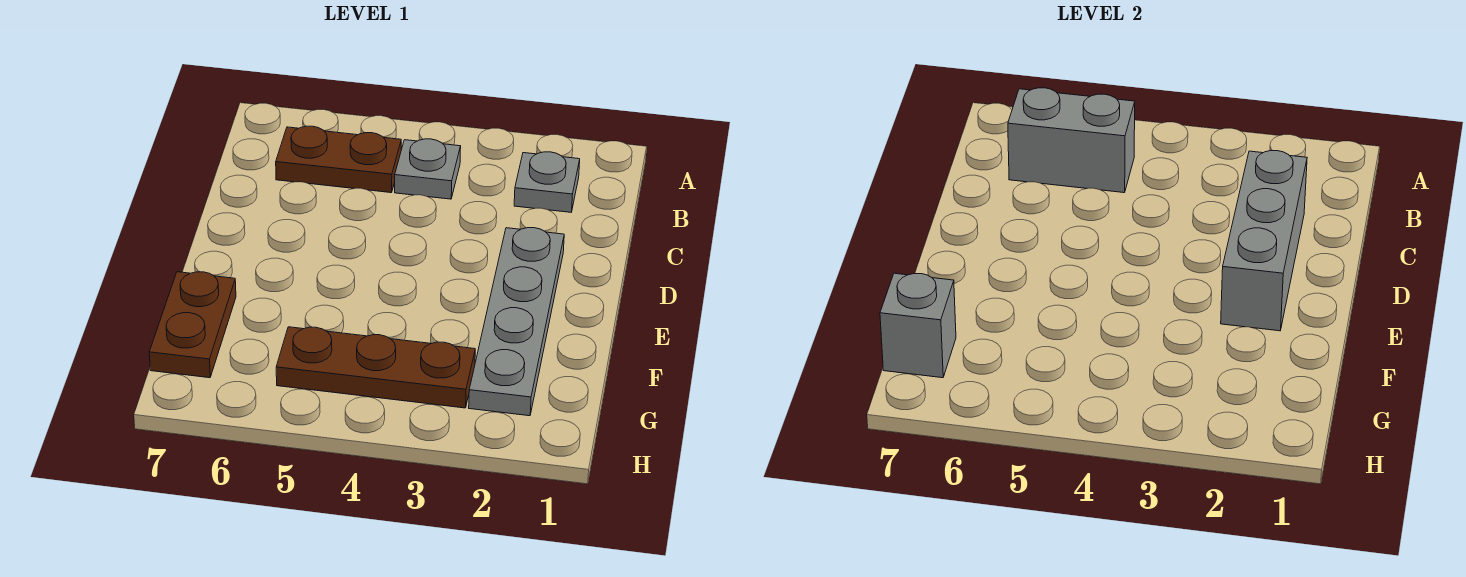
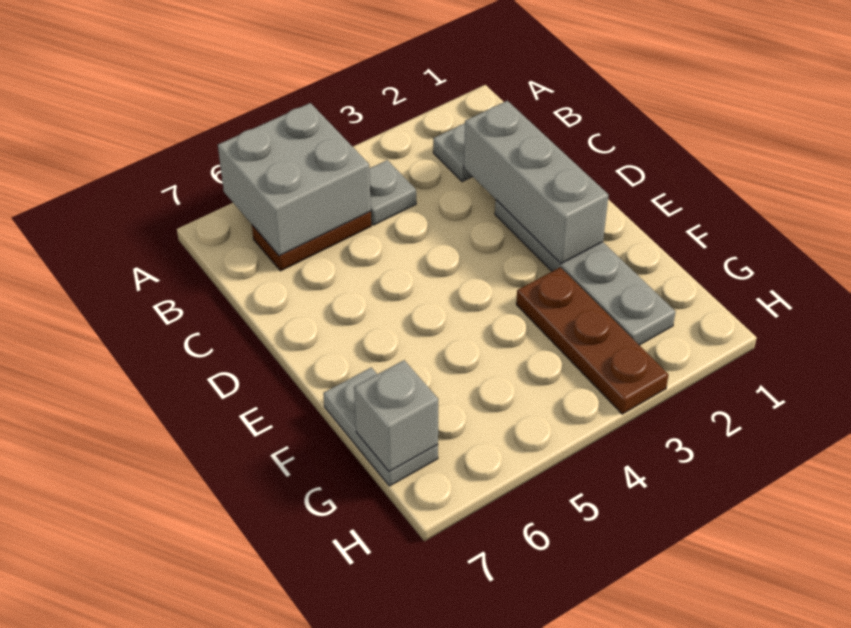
grey brick B5:B6 level 2 -> grey brick A5:B6 level 2
brown plate F7:G7 level 1 -> grey plate F7:G7 level 1
brown plate G3:G5 level 1 -> brown plate F3:H3 level 1

